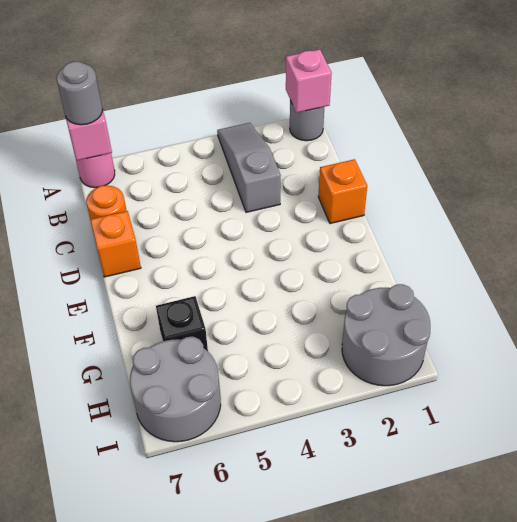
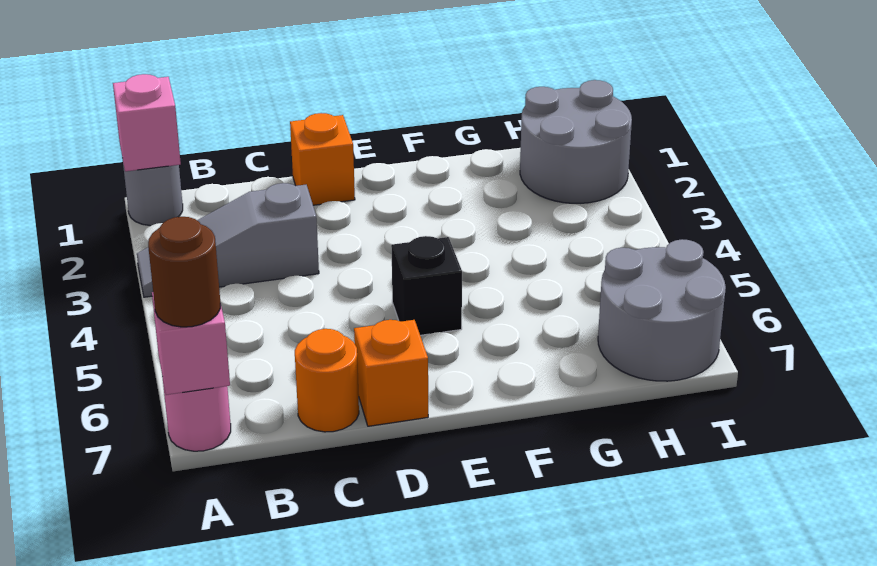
grey round brick A7 level 3 -> brown round brick A7 level 3
black brick G6 level 1 -> black brick E5 level 1

